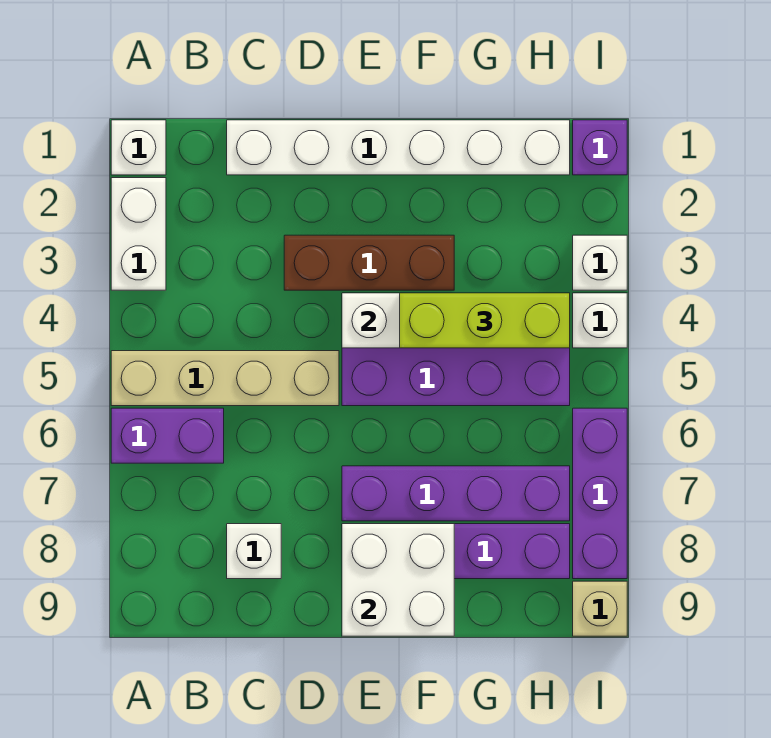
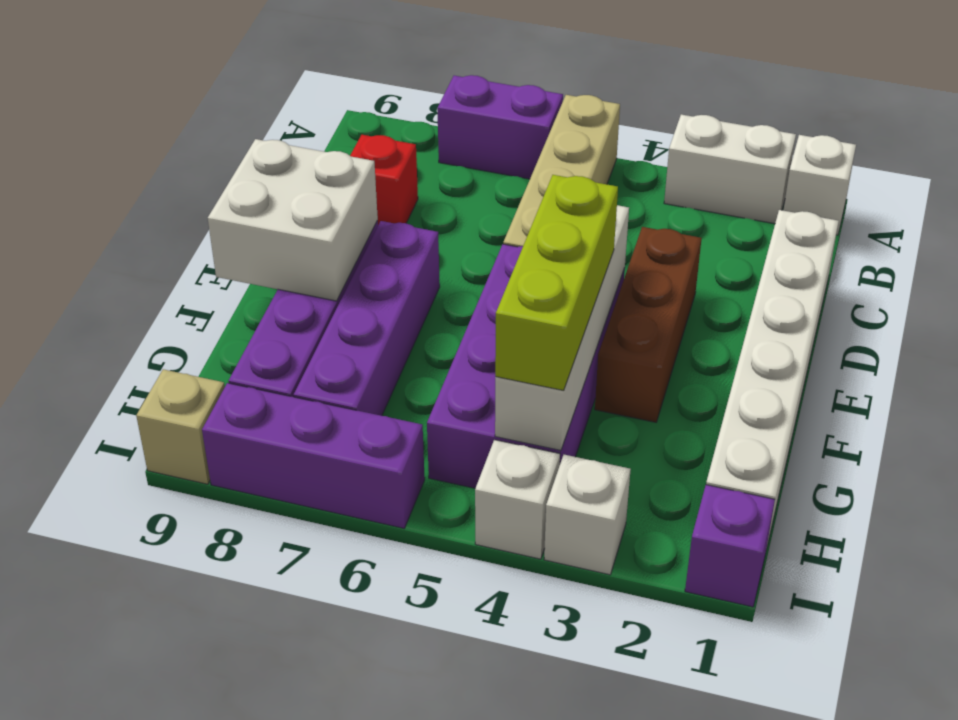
purple brick A6:B6 level 1 -> purple brick A6:A7 level 1
white brick C8 level 1 -> red brick C8 level 1

